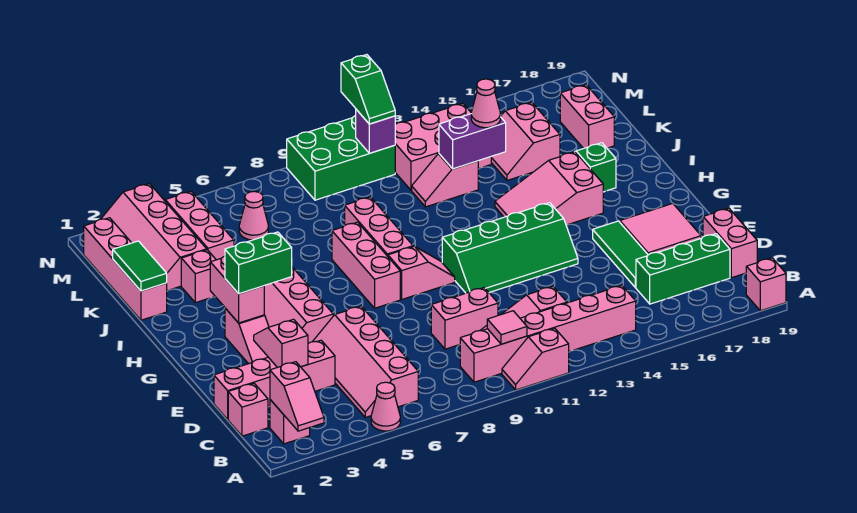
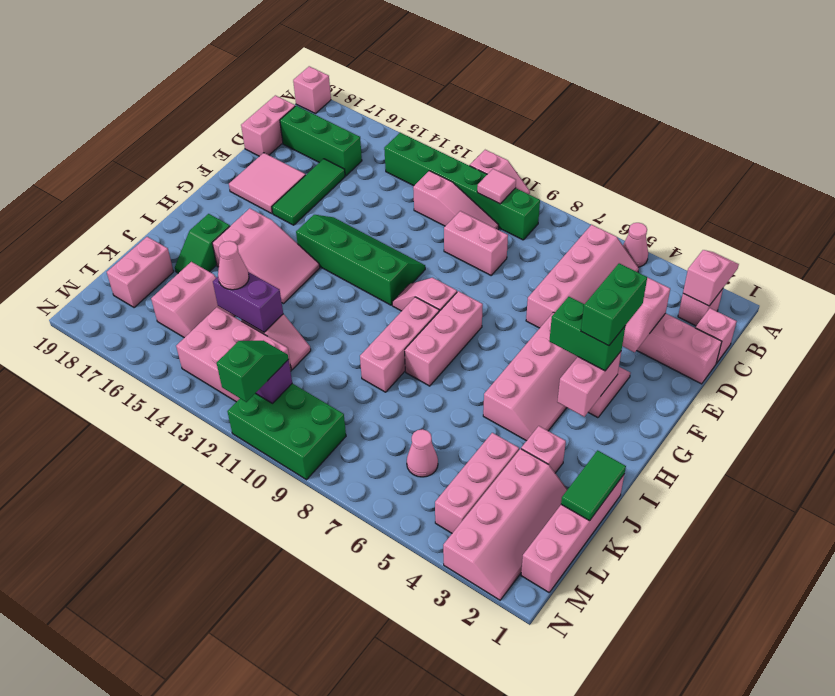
pink brick B9:B14 level 1 -> green brick B9:B14 level 1
none -> green brick F3:G3 level 4

